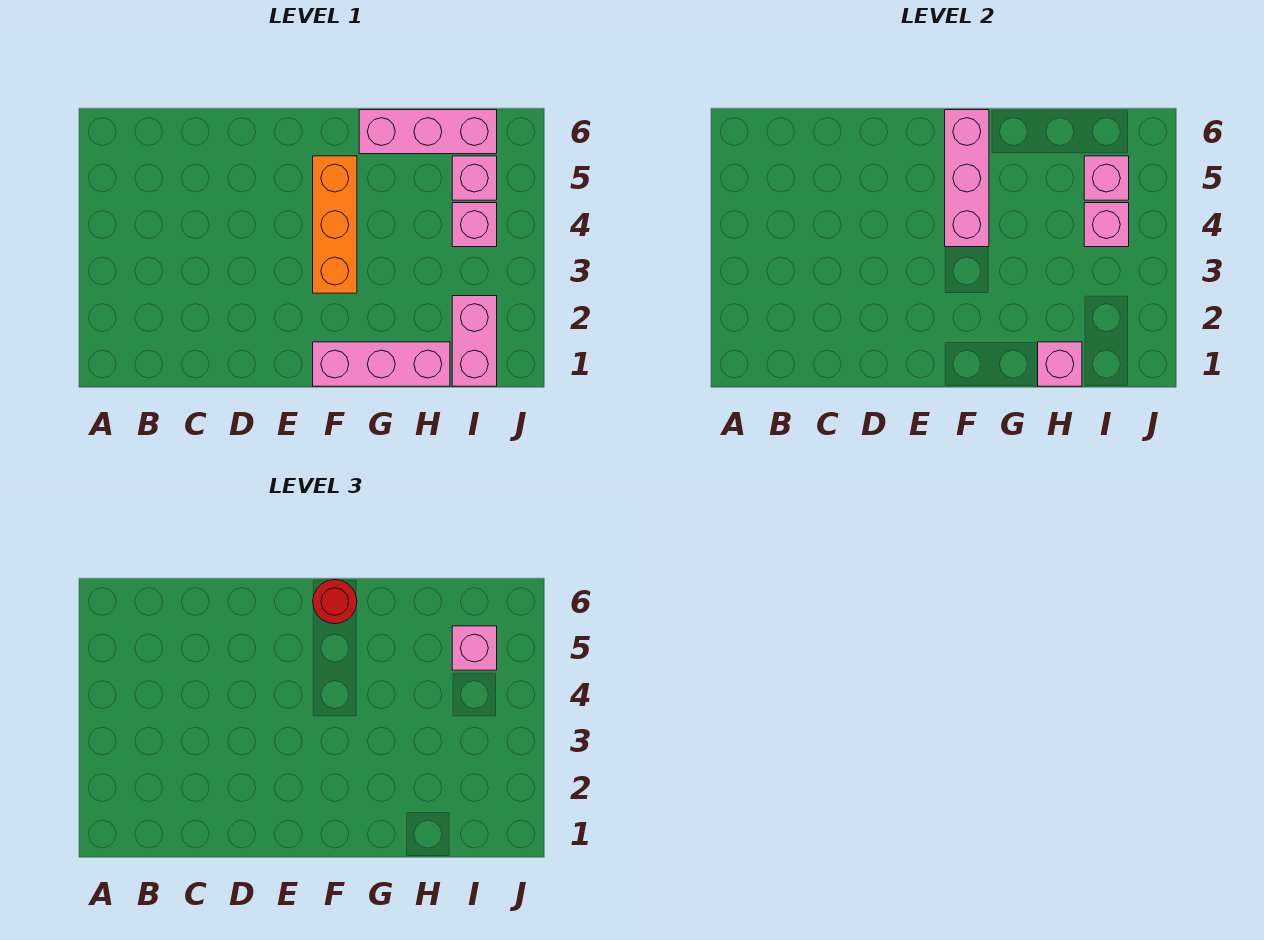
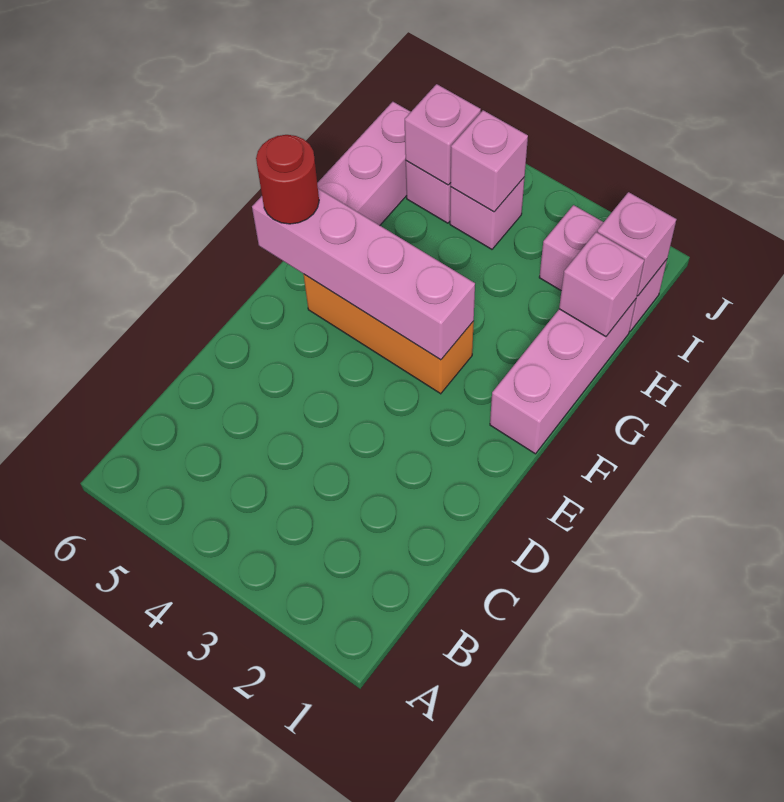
pink brick F4:F6 level 2 -> pink brick F3:F6 level 2
pink brick I5 level 3 -> pink brick I1 level 2

